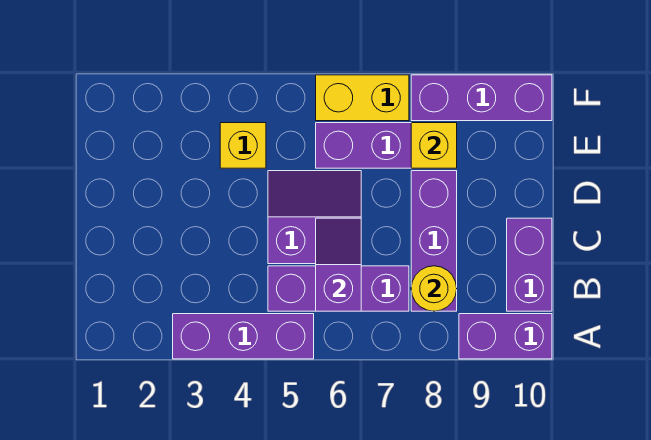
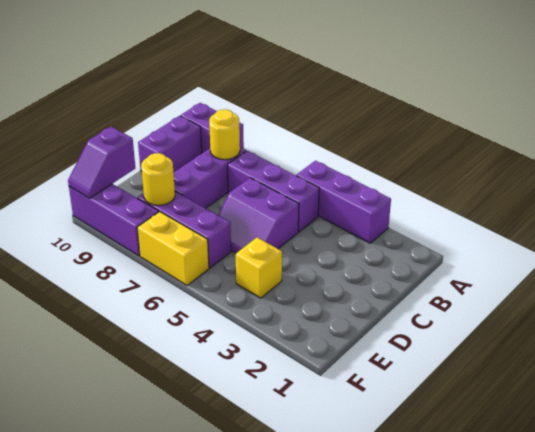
purple slope B6:C6 level 2 top B -> purple slope E10:F10 level 2 top E
yellow brick E8 level 2 -> yellow round brick E8 level 2

